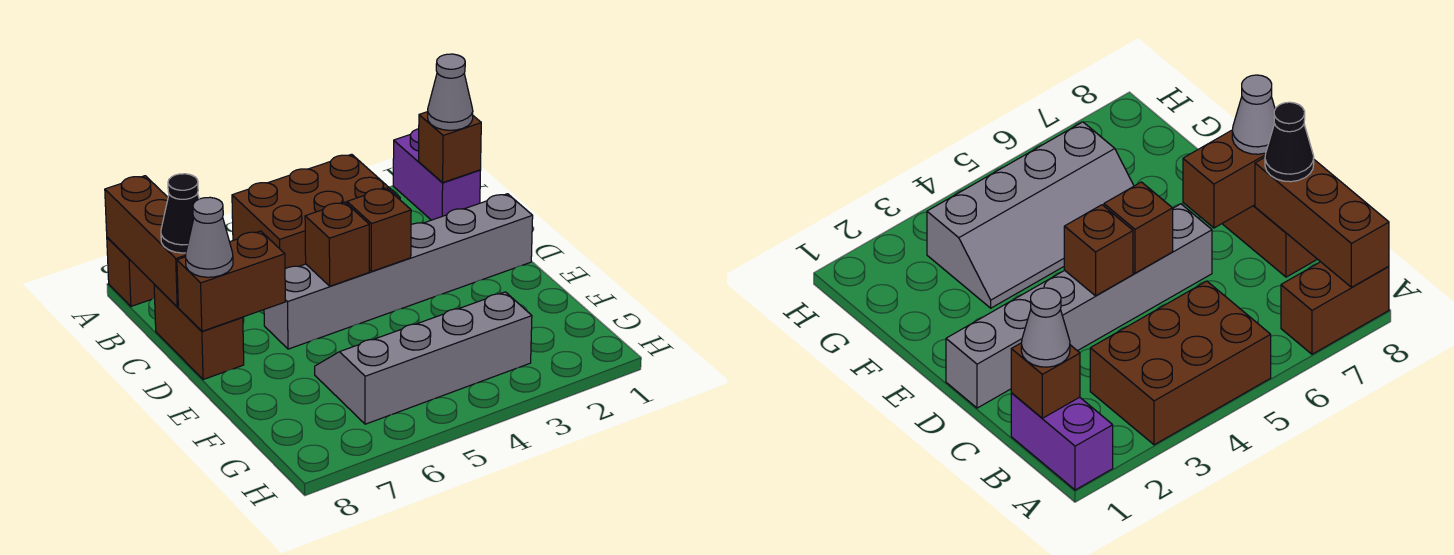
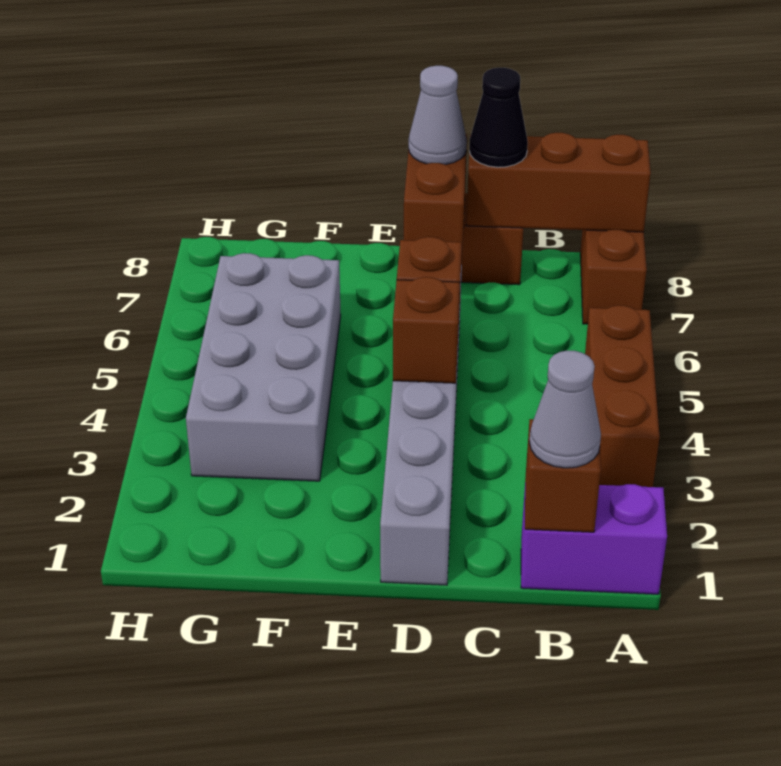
brown brick A3:B5 level 1 -> brown brick A3:A5 level 1
grey slope F3:G6 level 1 top G -> grey brick F3:G6 level 1

